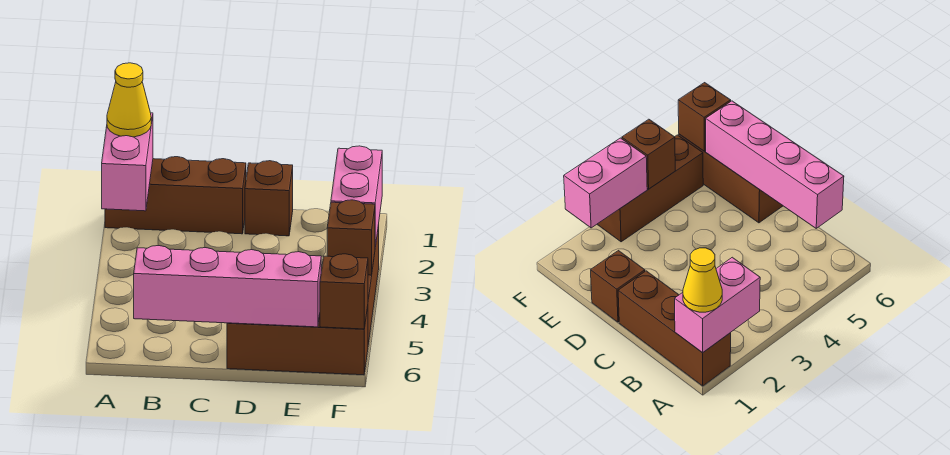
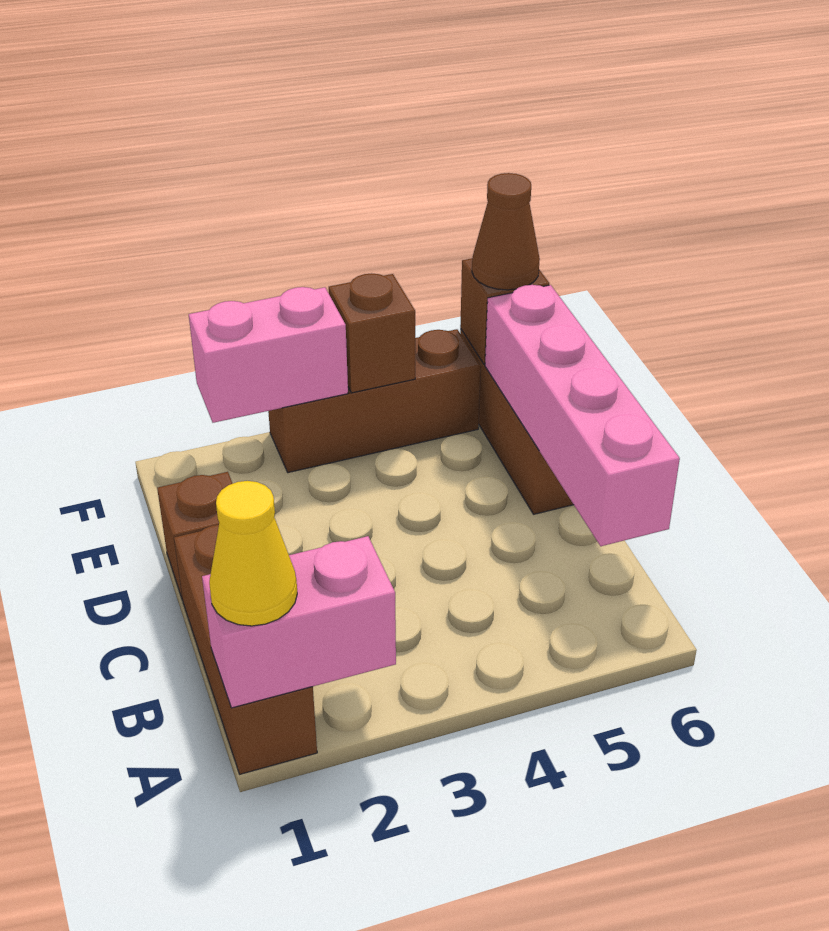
none -> brown cone F6 level 3

